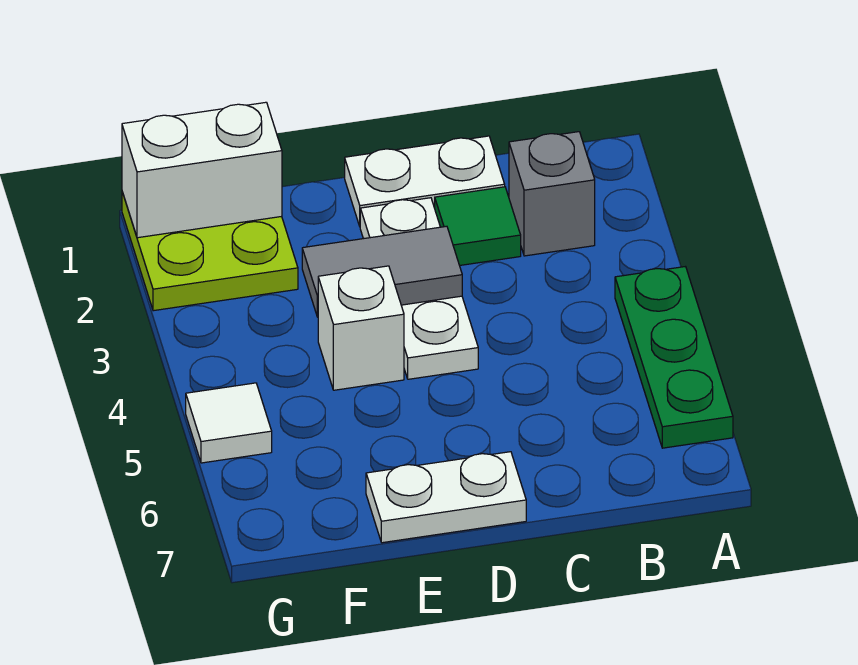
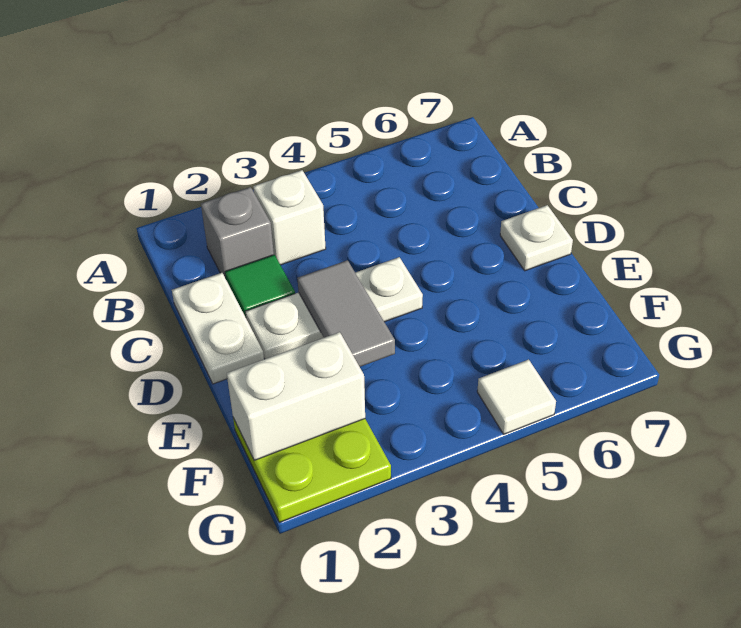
green plate A4:A6 level 1 -> none
white plate D7:E7 level 1 -> white plate D7 level 1
white brick E4 level 1 -> white brick B3 level 1
white brick F1:G1 level 2 -> white brick F1:F2 level 2

